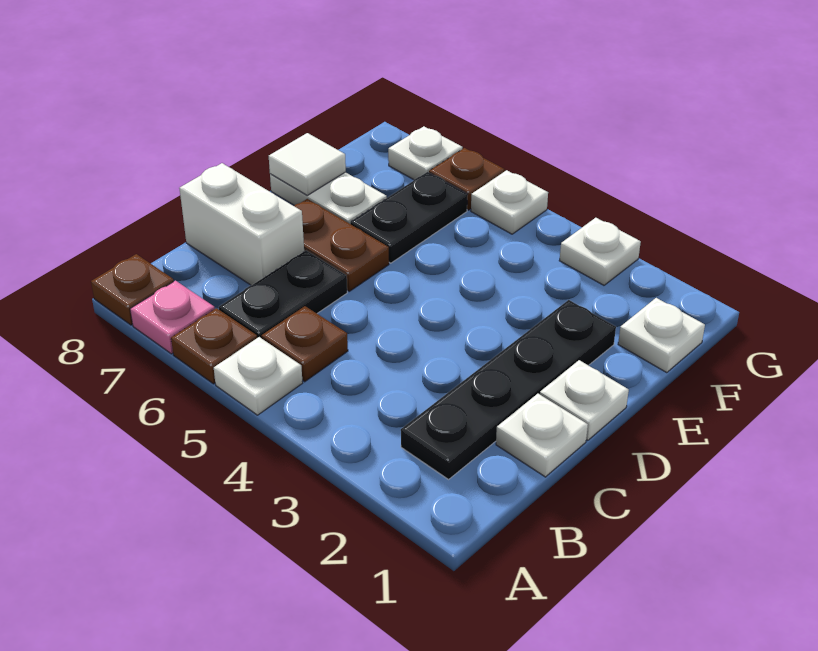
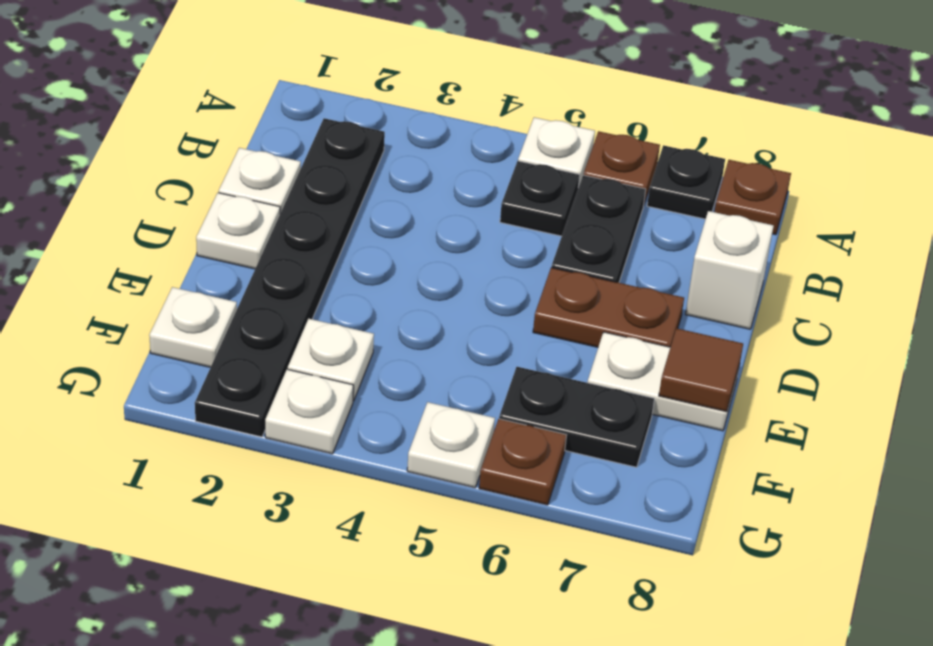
pink plate A7 level 1 -> black plate A7 level 1
black plate B2:E2 level 1 -> black plate B2:G2 level 1
brown plate B5 level 1 -> black plate B5 level 1
white brick C7:C8 level 1 -> white brick C8 level 1
black plate E6:F6 level 1 -> black plate F6:F7 level 1
white tile E8 level 2 -> brown tile E8 level 2
white plate G7 level 1 -> white plate F3 level 1

